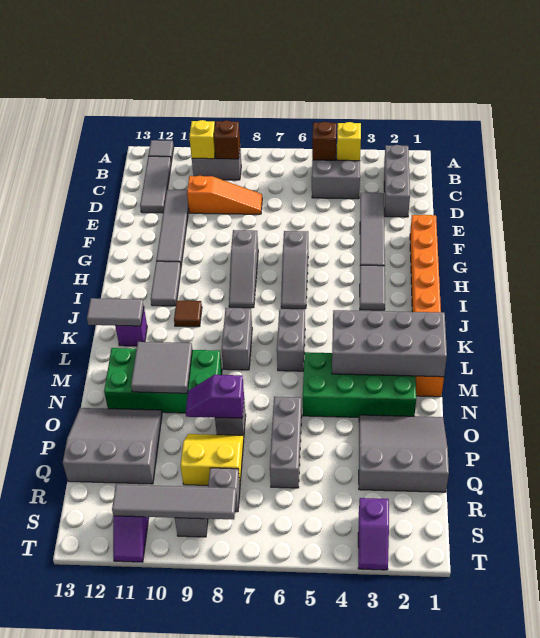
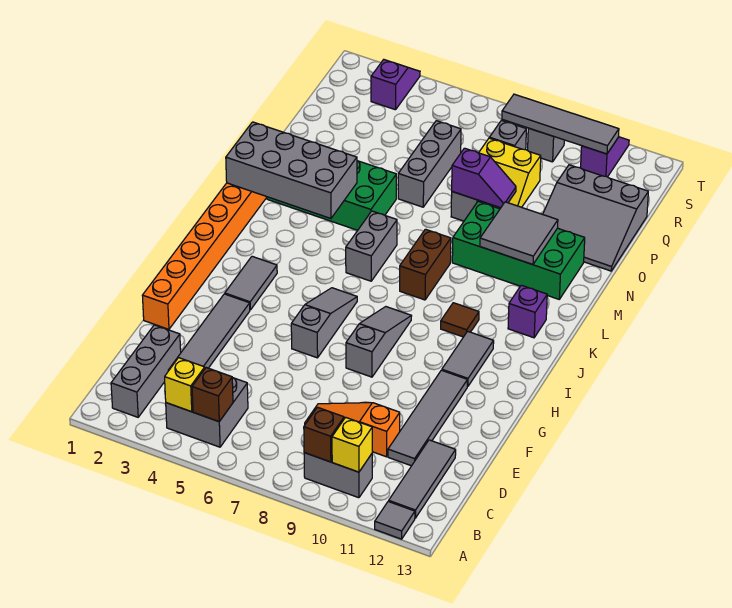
grey brick K8:L8 level 1 -> brown brick K8:L8 level 1
grey tile K12:K13 level 2 -> none
grey slope O1:Q3 level 1 top Q -> none

